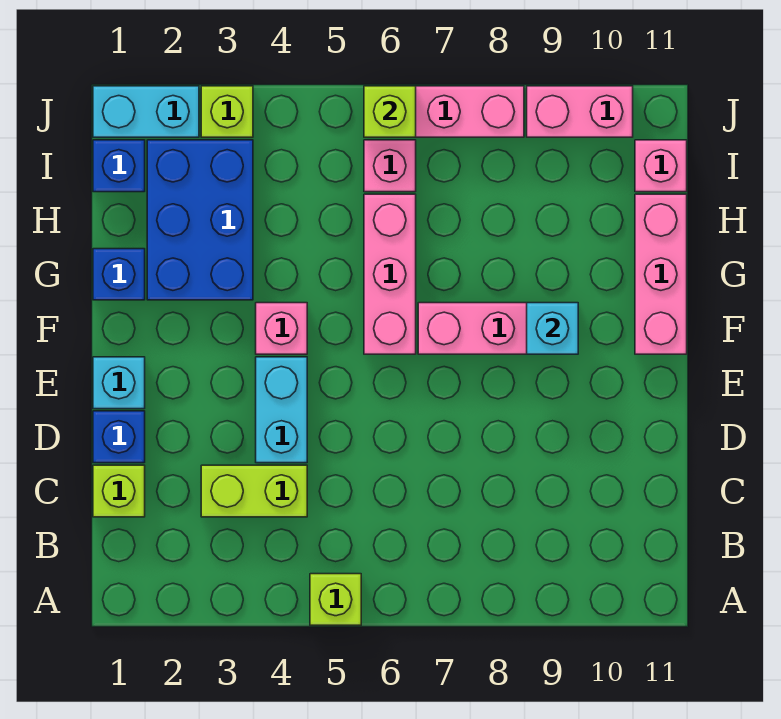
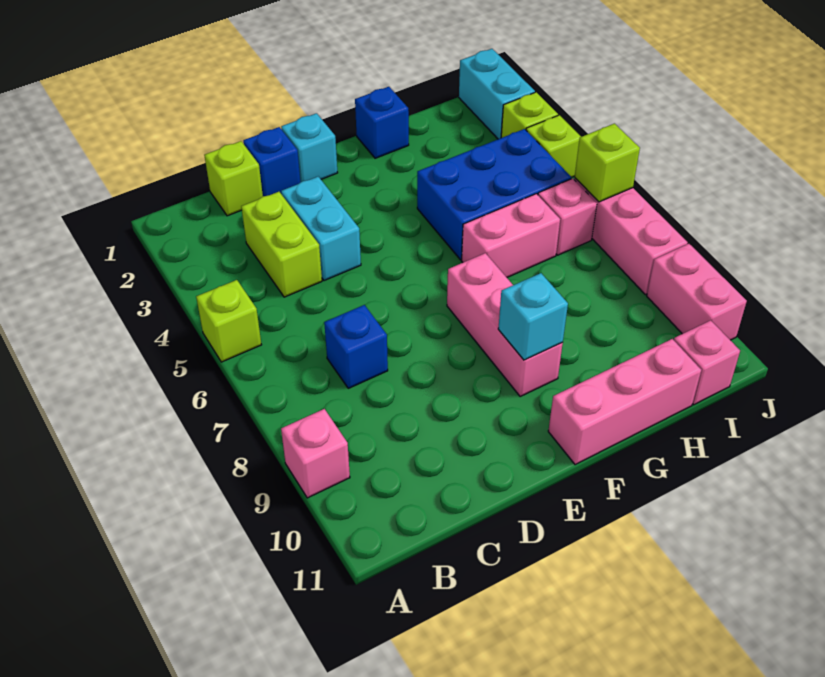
cyan brick D4:E4 level 1 -> cyan brick D3:D4 level 1
pink brick F4 level 1 -> pink brick A9 level 1
pink brick F6:H6 level 1 -> pink brick G6:H6 level 1
blue brick G2:I3 level 1 -> blue brick G4:I5 level 1
blue brick I1 level 1 -> blue brick C7 level 1
none -> lime brick J4 level 1

